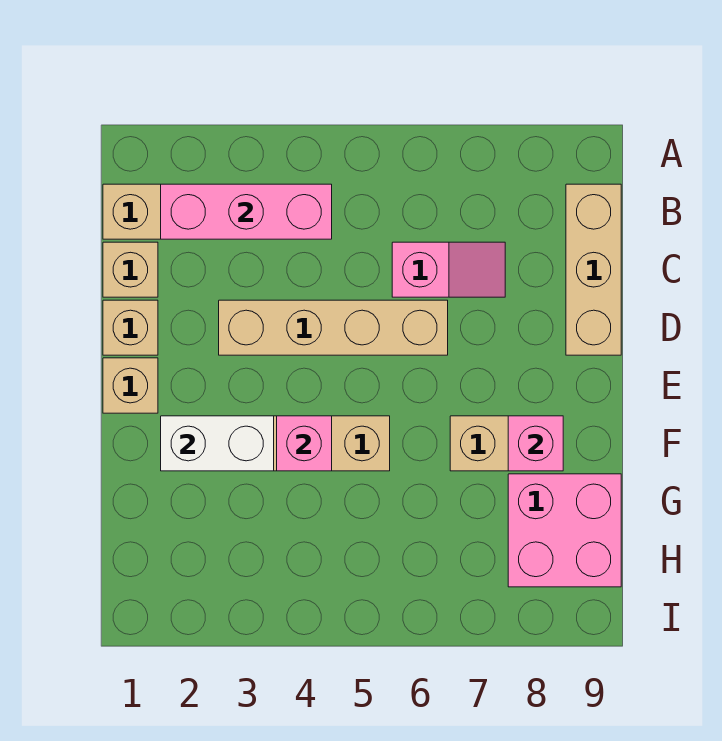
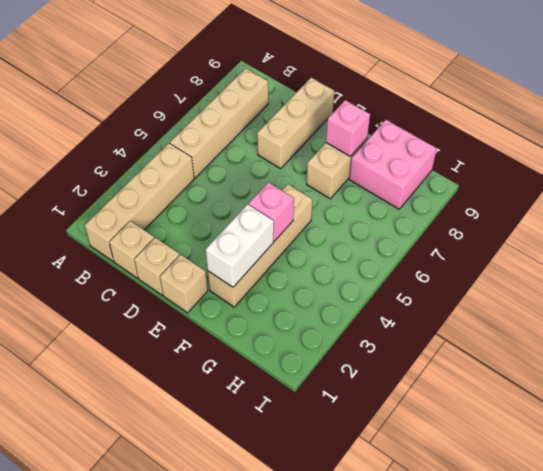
pink brick B2:B4 level 2 -> none
tan brick B9:D9 level 1 -> tan brick D7:D9 level 1
pink slope C6:C7 level 1 top 6 -> none
tan brick D3:D6 level 1 -> tan brick B5:B8 level 1

